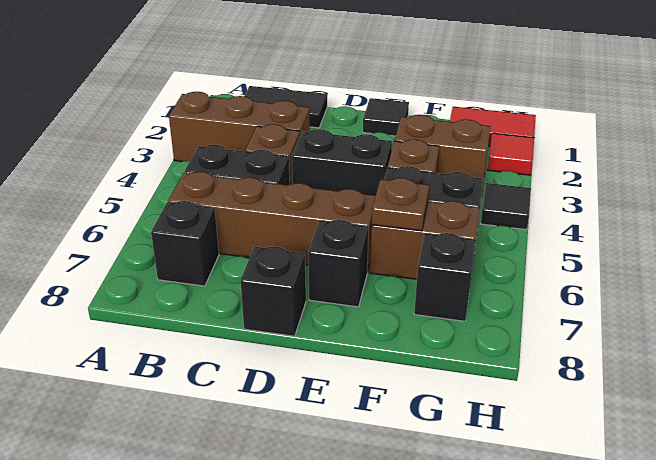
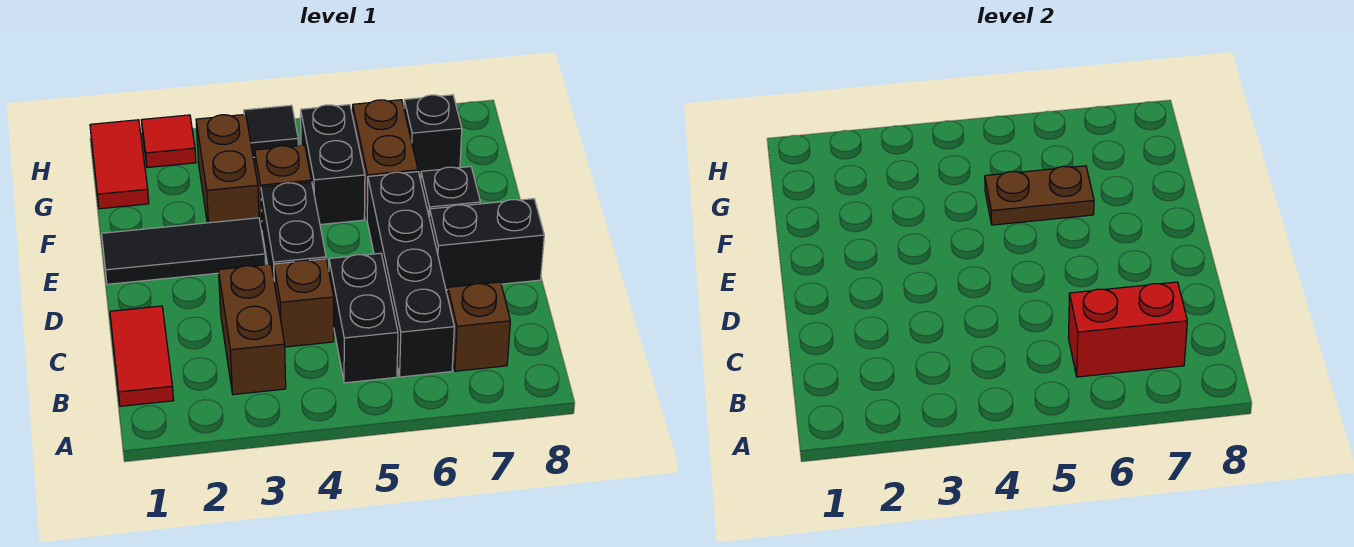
brown brick A3:C3 level 1 -> brown brick B3:C3 level 1
black tile B1:C1 level 1 -> red tile B1:C1 level 1
brown brick B6:E6 level 1 -> black brick B6:E6 level 1
none -> red brick B6:B7 level 2
black brick B7 level 1 -> brown brick B7 level 1
black brick D8 level 1 -> black brick D7:D8 level 1
black tile E1 level 1 -> black tile E1:E3 level 1
brown plate F6 level 2 -> brown plate F5:F6 level 2

